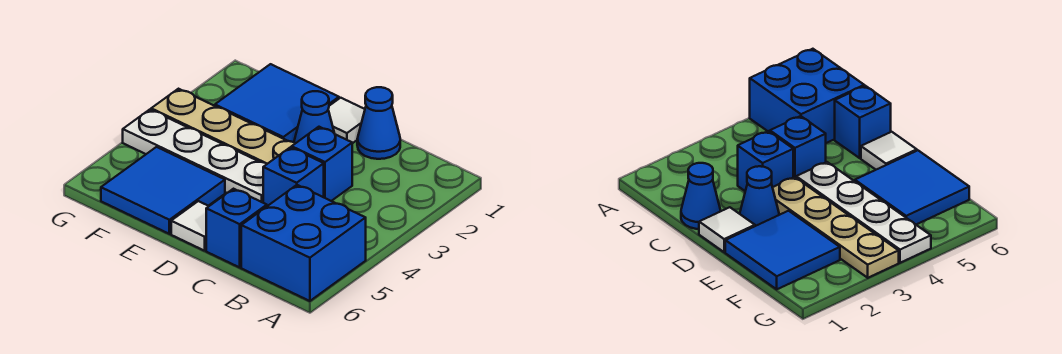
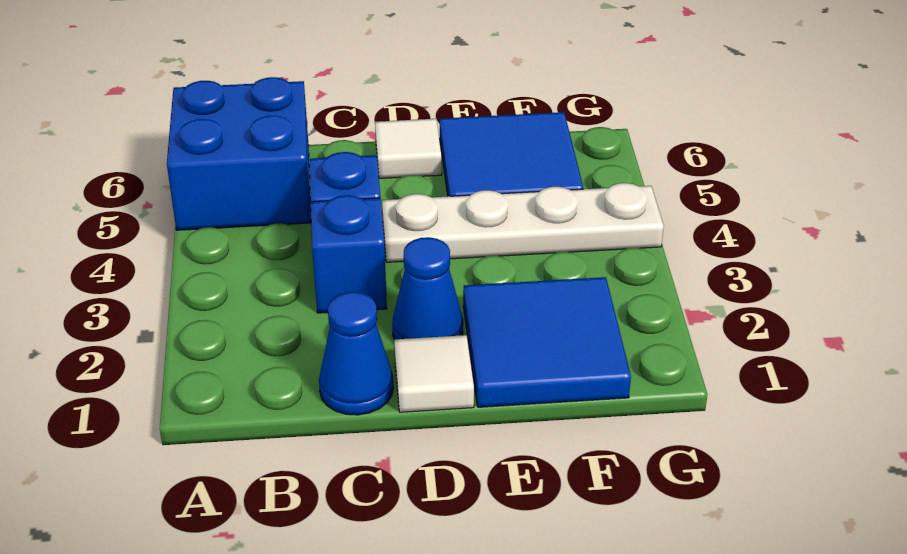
blue brick C6 level 1 -> none
tan plate D3:G3 level 1 -> none

